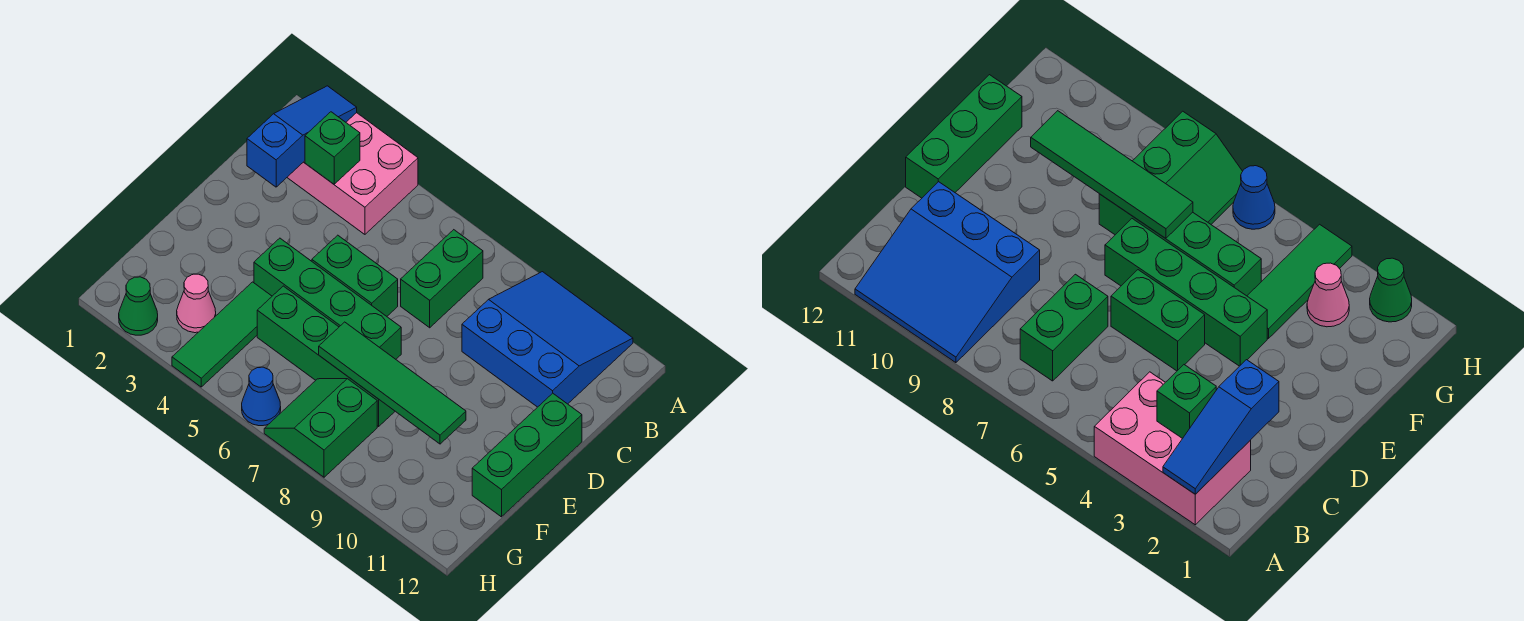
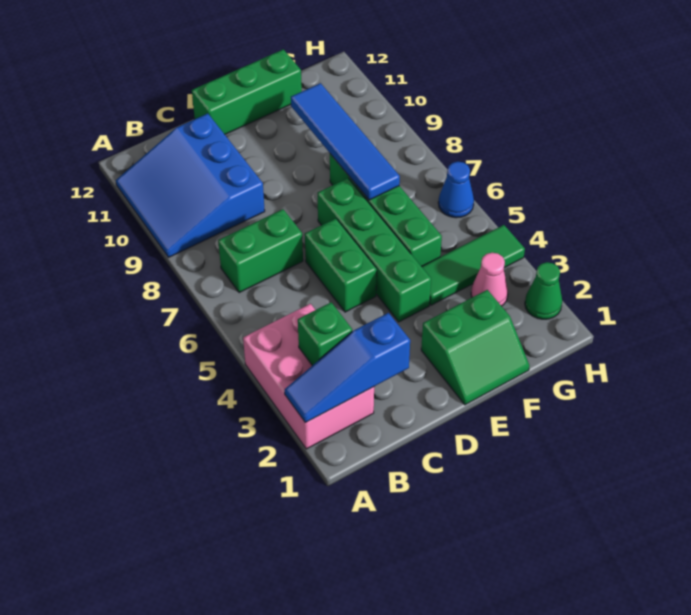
green tile F7:F10 level 2 -> blue tile F7:F10 level 2
green slope G7:H8 level 1 top 8 -> green slope E1:F2 level 1 top 2

